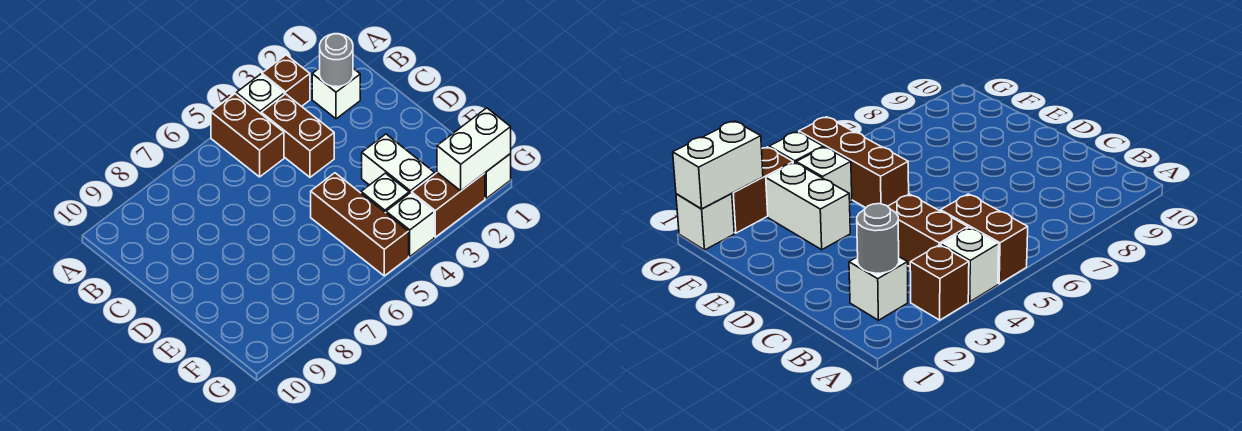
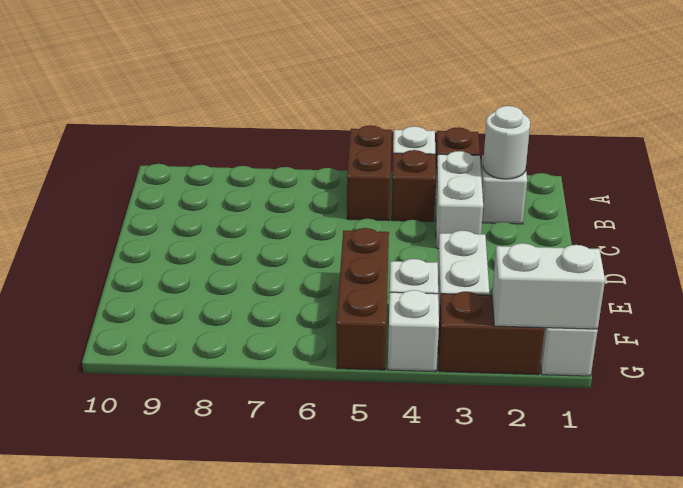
grey round brick B2 level 2 -> white round brick B2 level 2
none -> white brick B3:C3 level 1
brown brick B4:C4 level 1 -> brown brick B4 level 1

